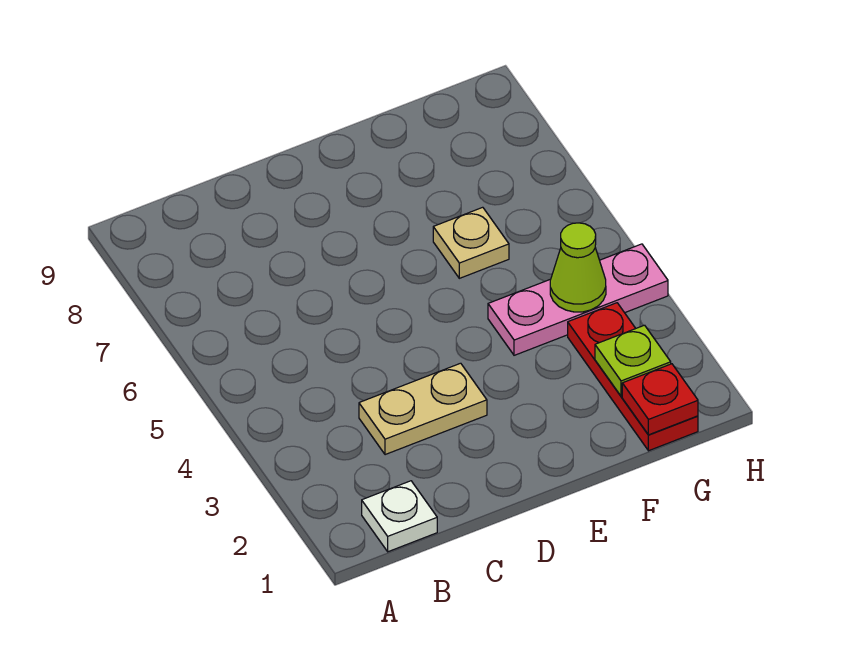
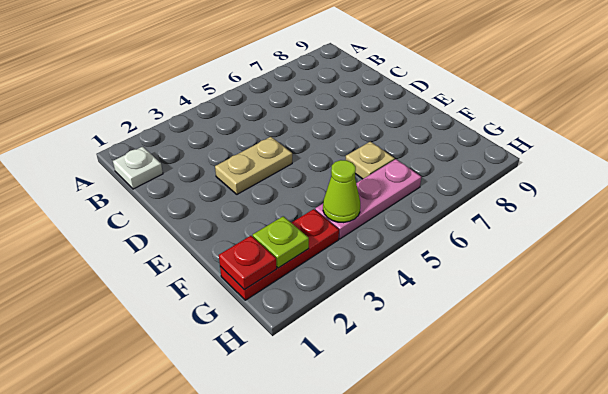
tan plate C3:D3 level 1 -> tan plate D3:D4 level 1
pink plate F4:H4 level 1 -> pink plate G4:G6 level 1

